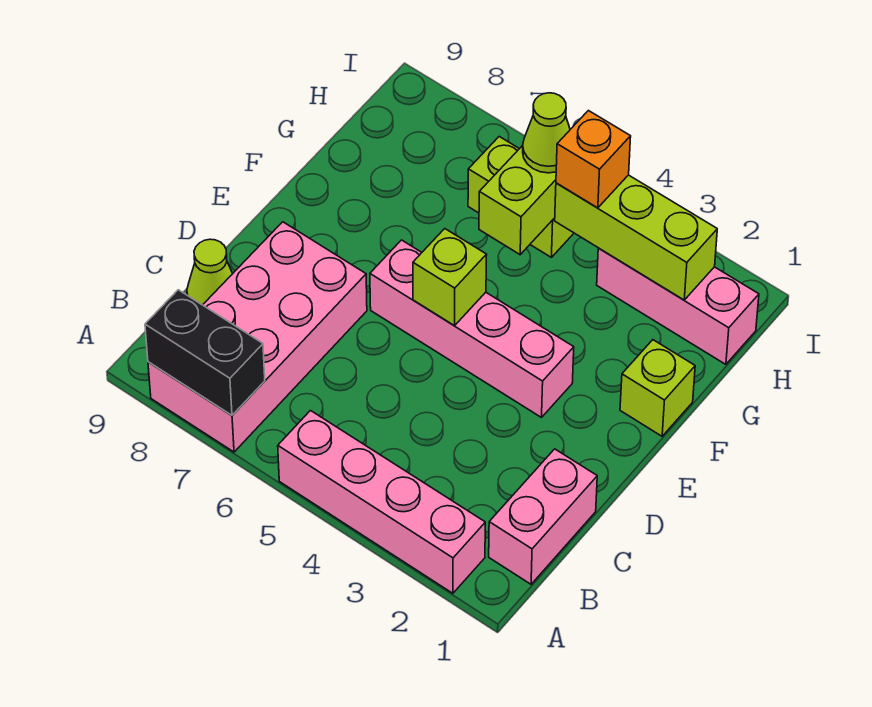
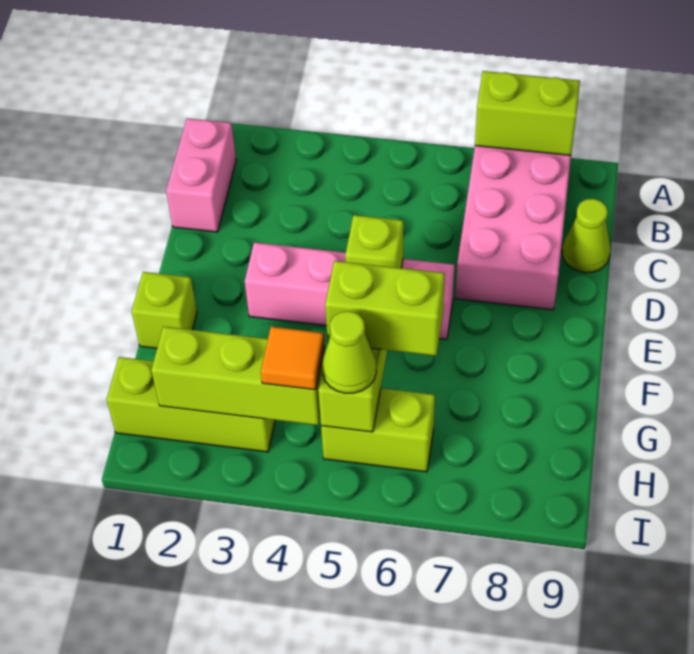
pink brick A2:A5 level 1 -> none
black brick A7:A8 level 2 -> lime brick A7:A8 level 2
none -> lime brick G5:G6 level 3
pink brick H1:H3 level 1 -> lime brick H1:H3 level 1
orange brick H4 level 3 -> orange tile H4 level 3

